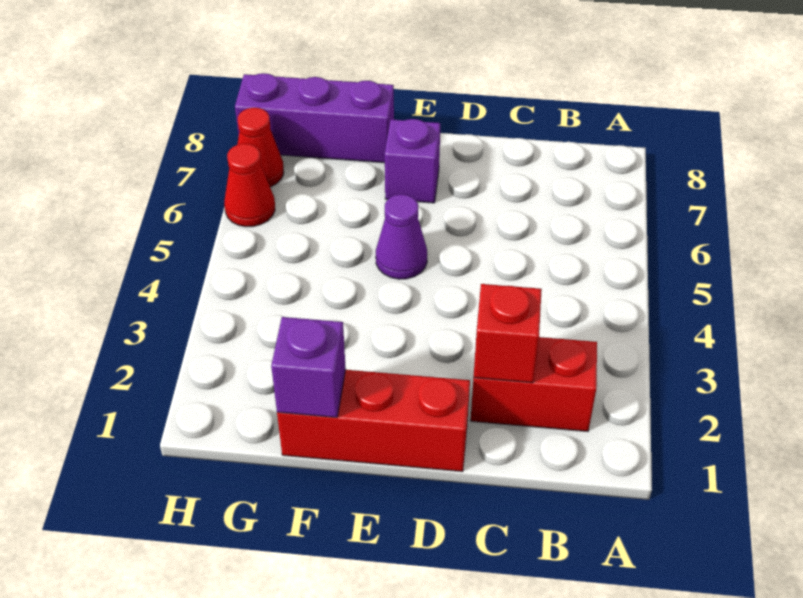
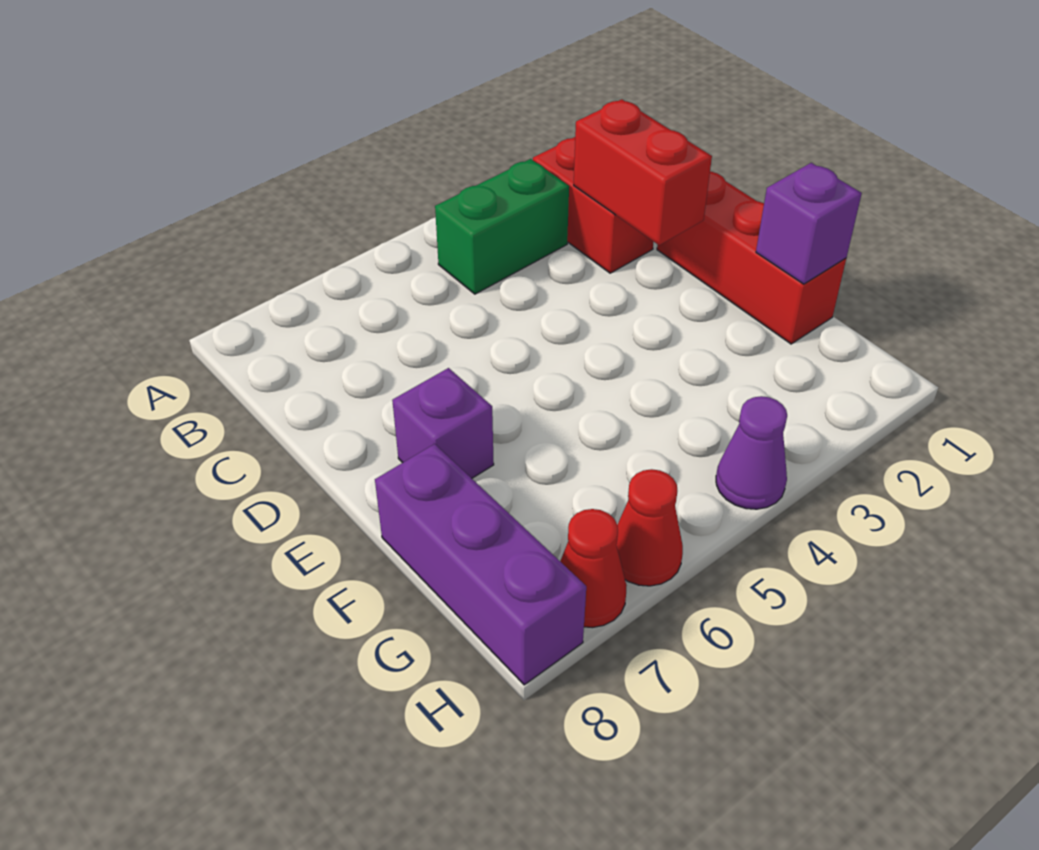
none -> green brick B3:B4 level 1
red brick C2 level 2 -> red brick C2:D2 level 2
purple cone E5 level 1 -> purple cone H4 level 1

